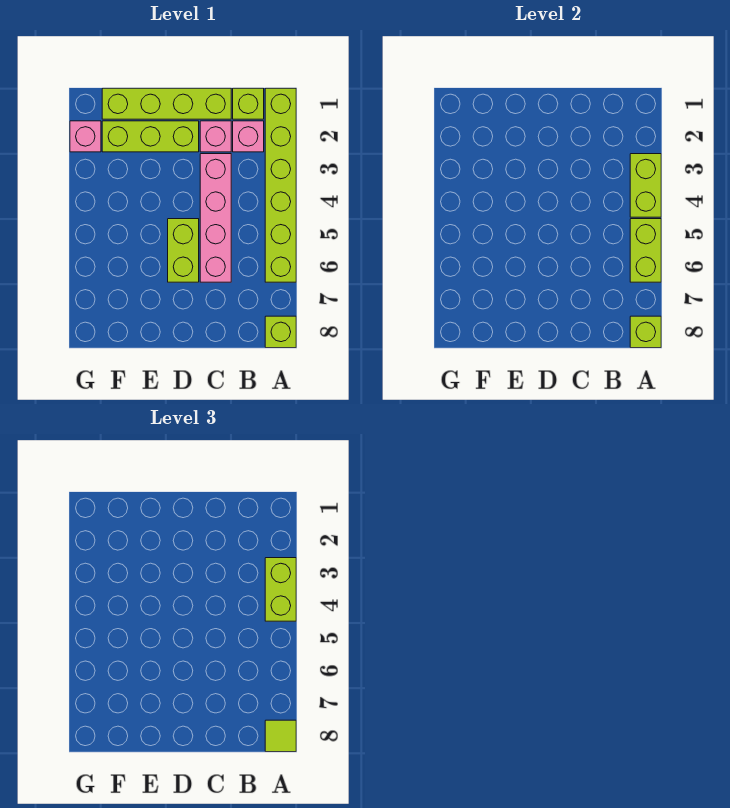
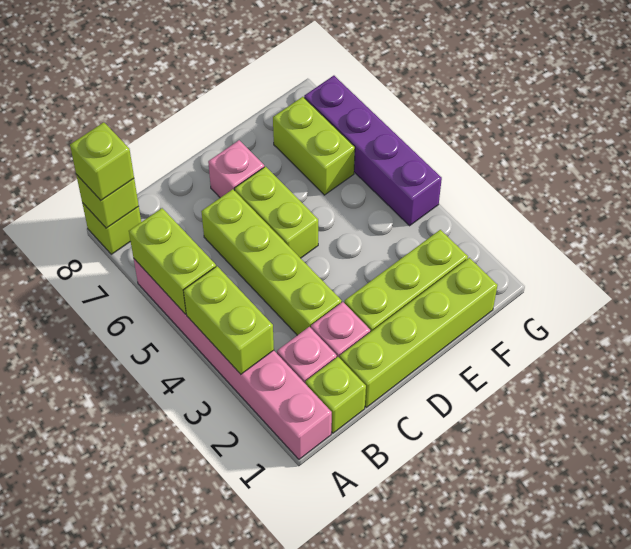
lime brick A1:A6 level 1 -> pink brick A1:A6 level 1
lime brick A3:A4 level 3 -> lime brick F6:F7 level 1
lime tile A8 level 3 -> lime brick A8 level 3
pink brick C3:C6 level 1 -> lime brick C3:C6 level 1
pink brick G2 level 1 -> pink brick D7 level 1
none -> purple brick G4:G7 level 1

